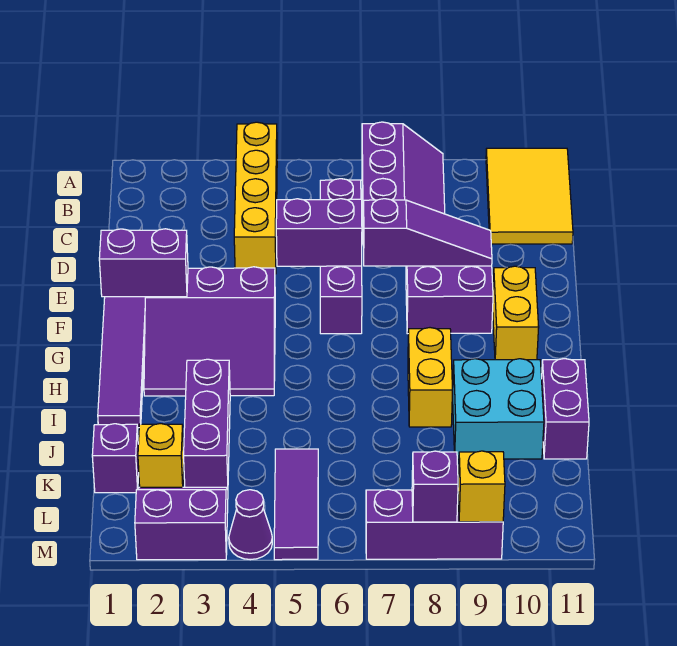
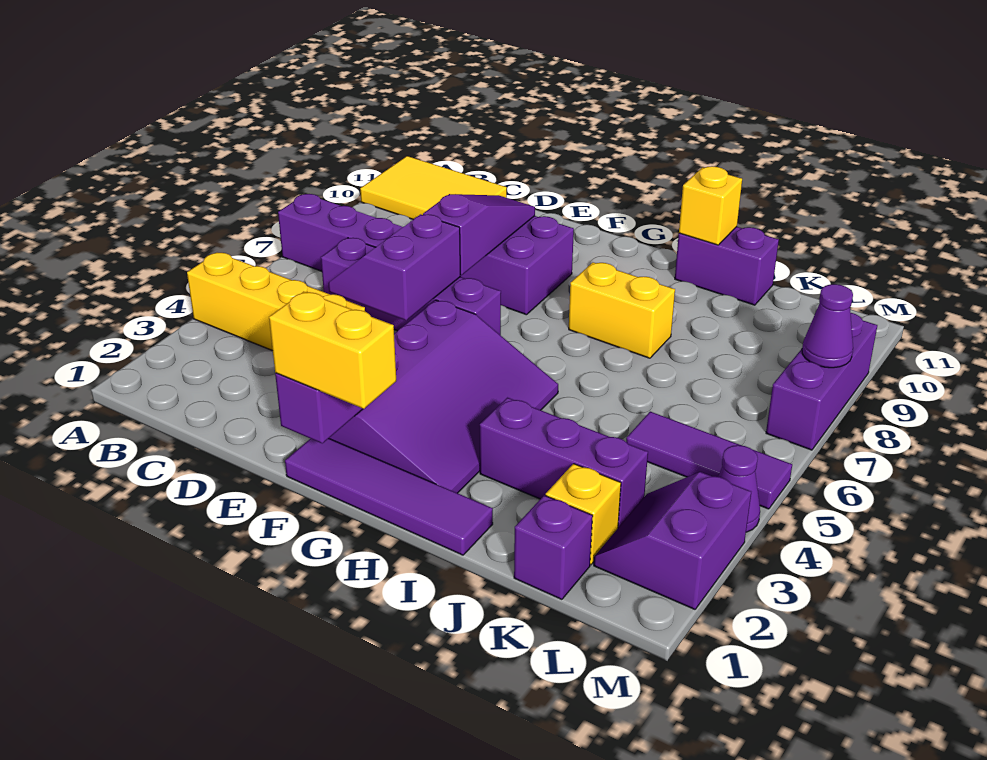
purple slope F2:H4 level 1 top F -> purple slope F2:H5 level 1 top F
yellow brick F10:G10 level 1 -> yellow brick F1:G1 level 3
cyan brick I9:J10 level 1 -> none
purple brick M8 level 2 -> purple cone M8 level 2
yellow brick M9 level 2 -> yellow brick I11 level 2

